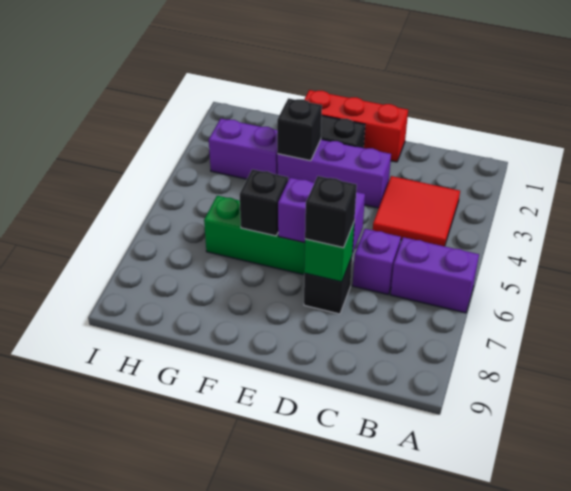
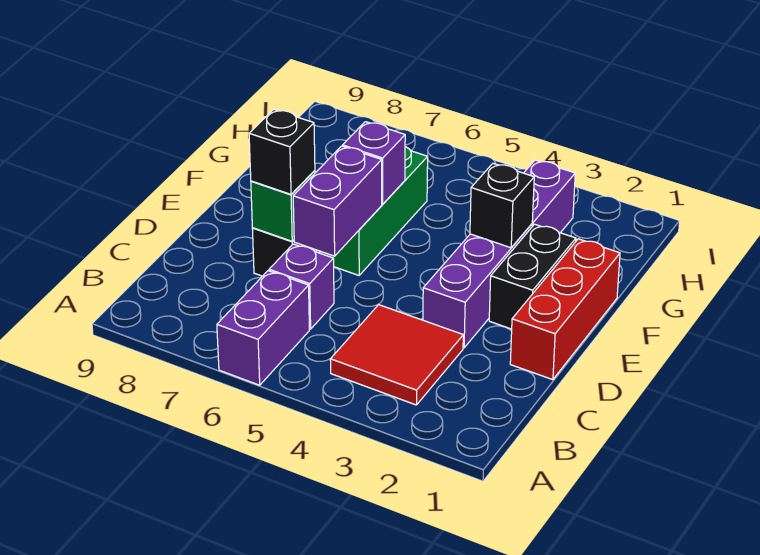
black brick F6 level 2 -> purple brick F6 level 2

